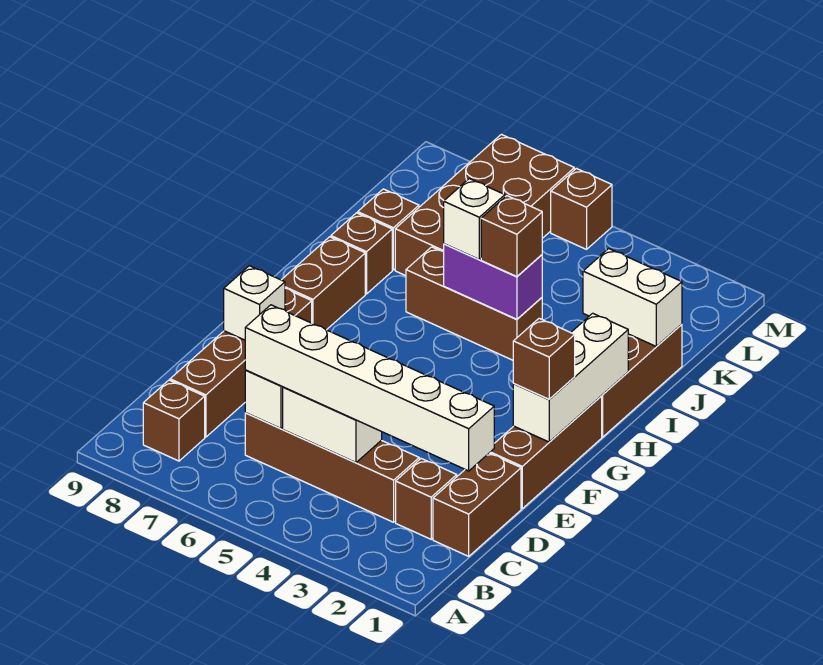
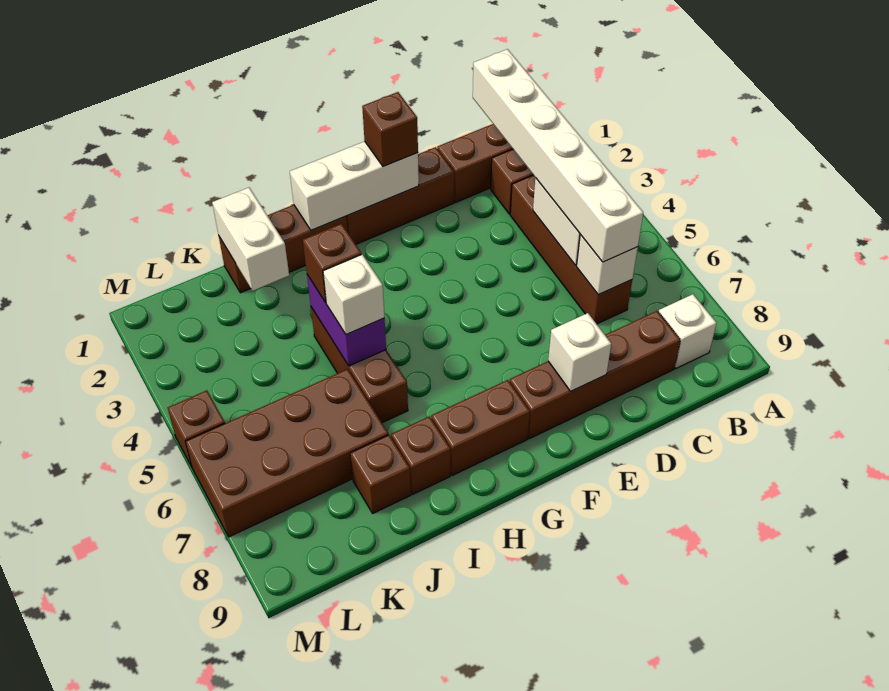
brown brick B8 level 1 -> white brick B8 level 1

